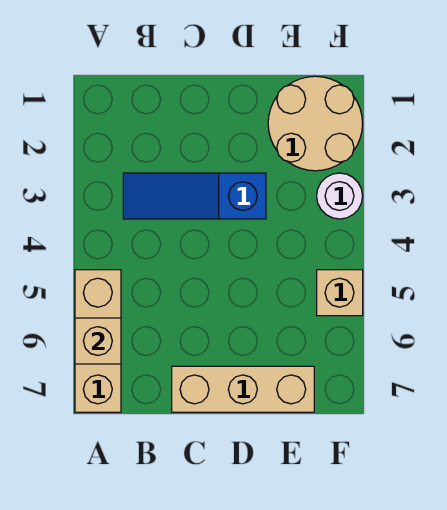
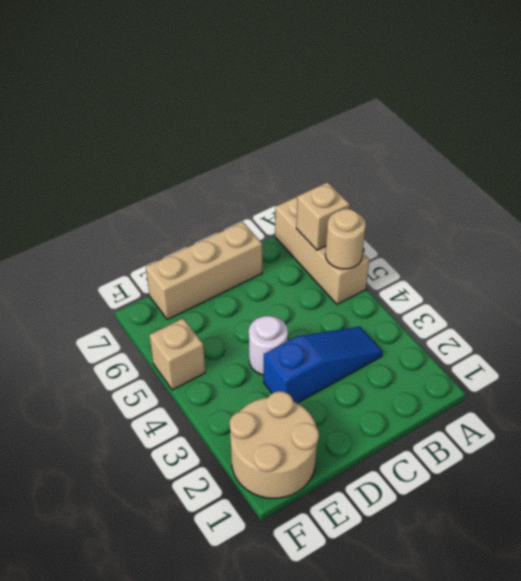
none -> tan round brick A5 level 2
white round brick F3 level 1 -> white round brick D4 level 1

